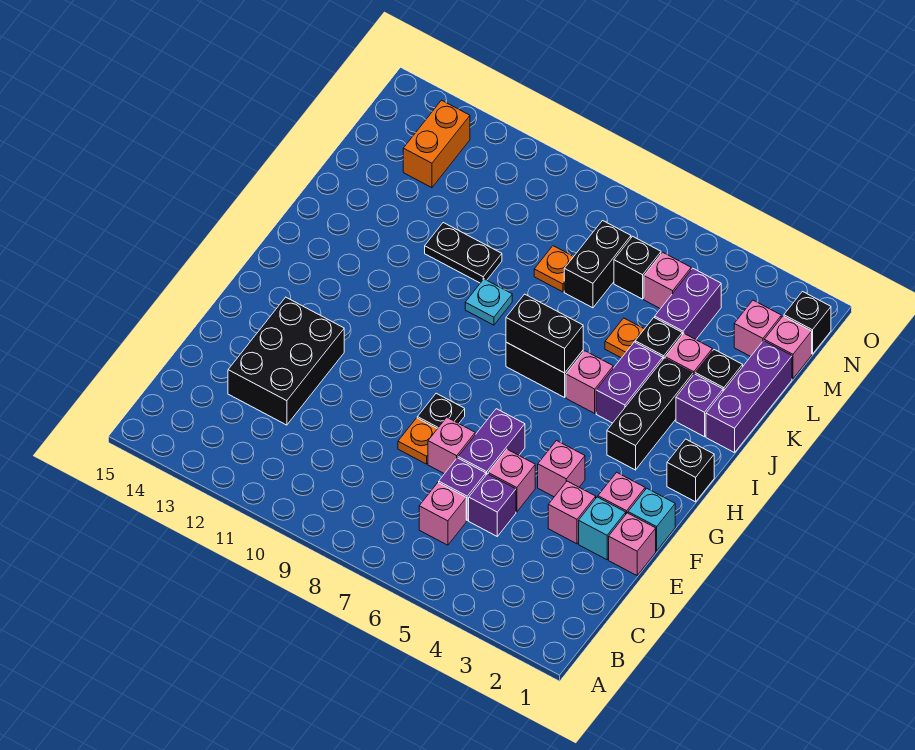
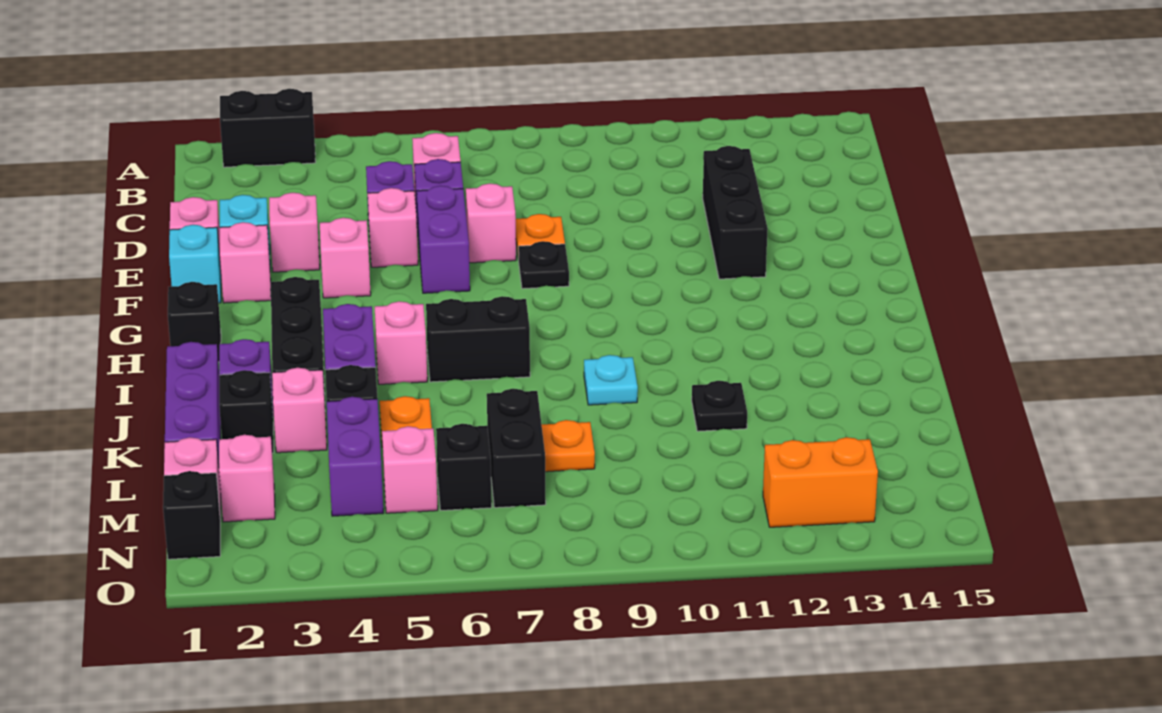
black brick D12:F13 level 1 -> black brick D12:F12 level 1
black brick I6:I7 level 2 -> black brick A2:A3 level 1
black plate K10:K11 level 1 -> black plate K11 level 1
orange brick M13:N13 level 1 -> orange brick N12:N13 level 1

